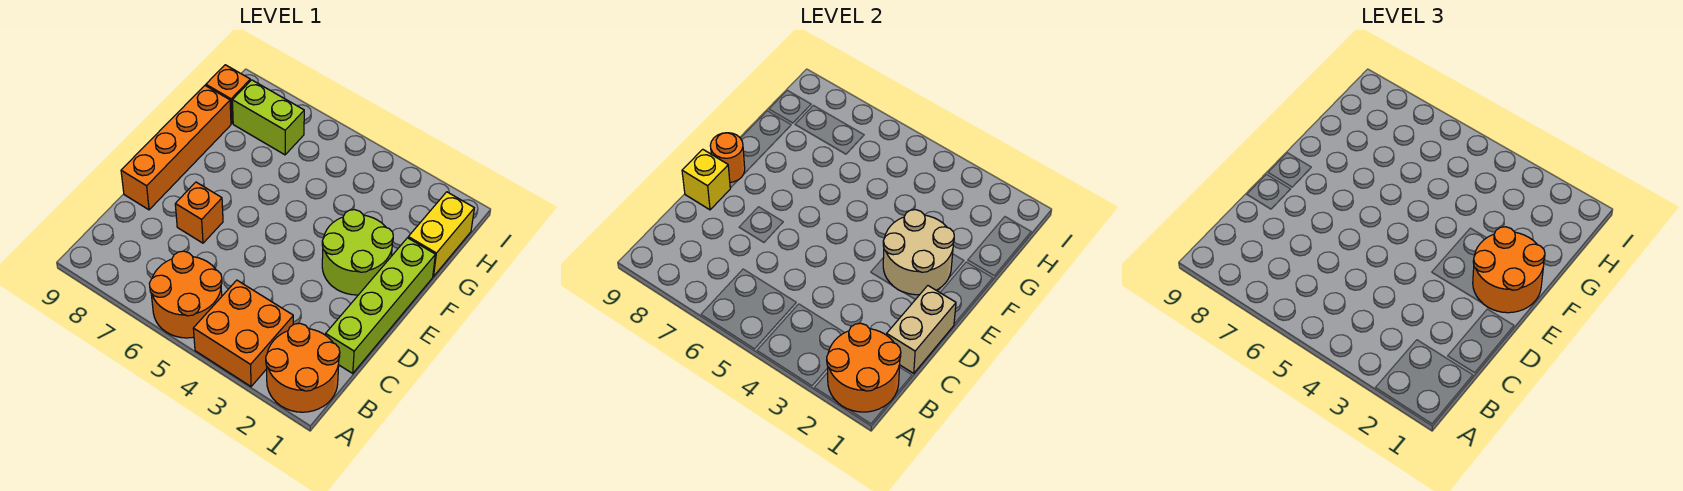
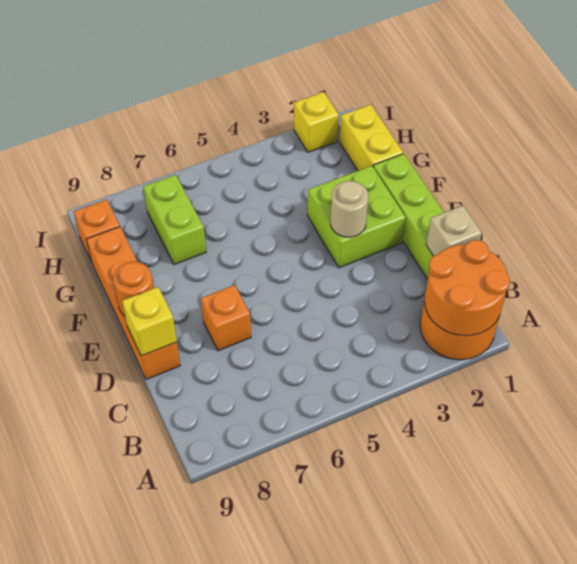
orange brick A3:B4 level 1 -> none
orange round brick A5:B6 level 1 -> none
tan brick C1:D1 level 2 -> tan brick C1 level 2
orange round brick E1:F2 level 3 -> none
lime round brick E2:F3 level 1 -> lime brick E2:F3 level 1
tan round brick E2:F3 level 2 -> tan round brick E3 level 2
lime brick H7:H8 level 1 -> lime brick G7:H7 level 1
none -> yellow brick I2 level 1

